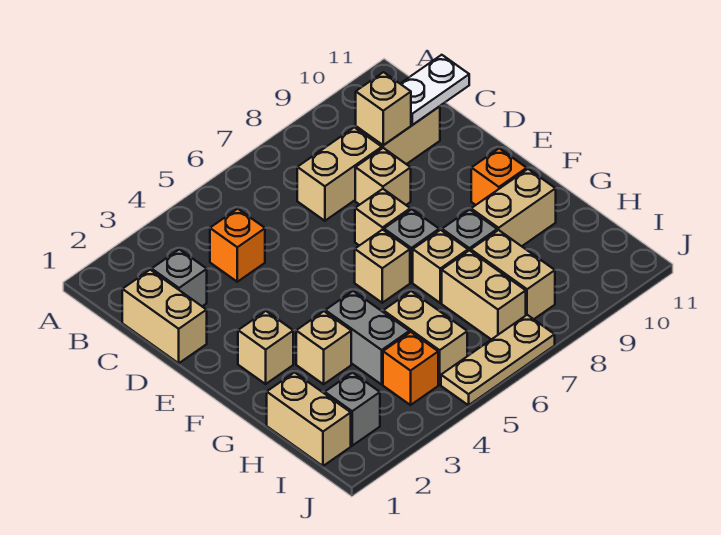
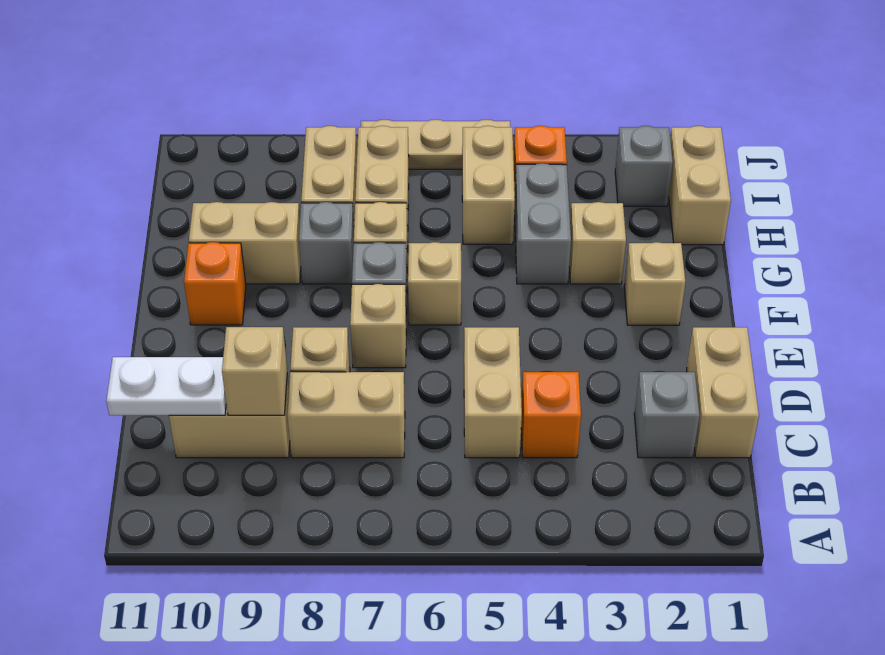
none -> tan brick C5:D5 level 1

